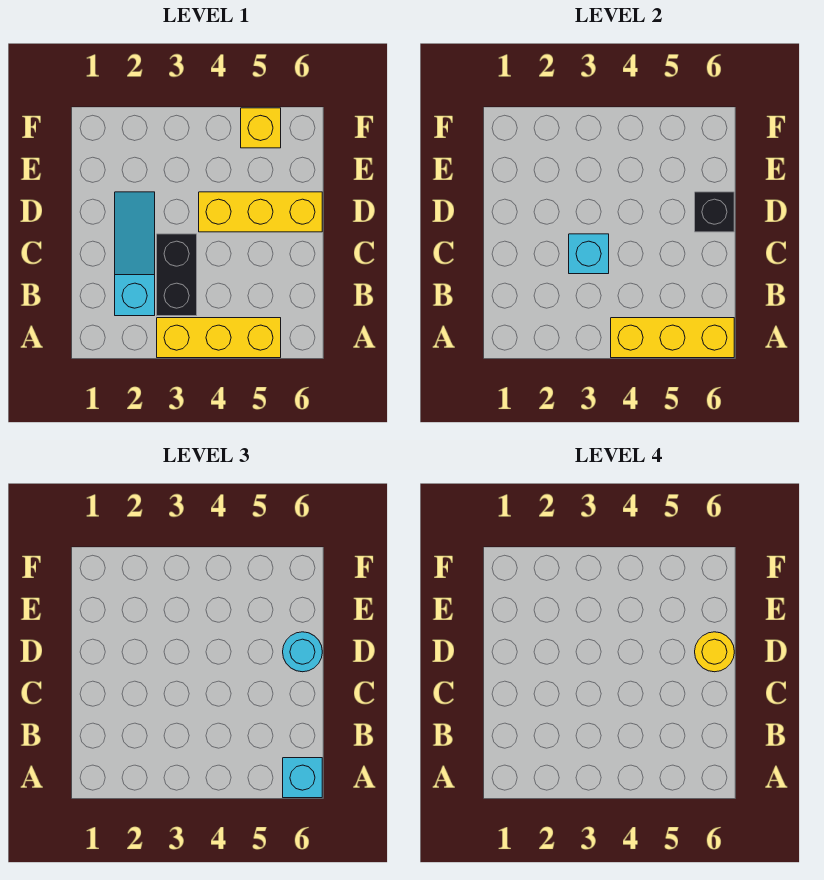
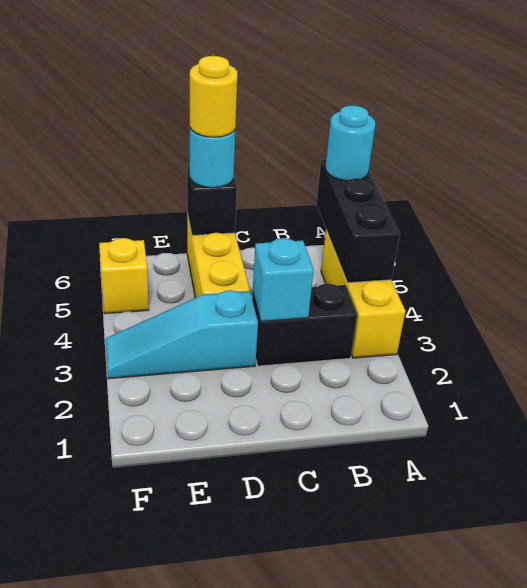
yellow brick A4:A6 level 2 -> black brick A4:A6 level 2
cyan brick A6 level 3 -> cyan round brick A6 level 3
cyan slope B2:D2 level 1 top B -> cyan slope D3:F3 level 1 top D

